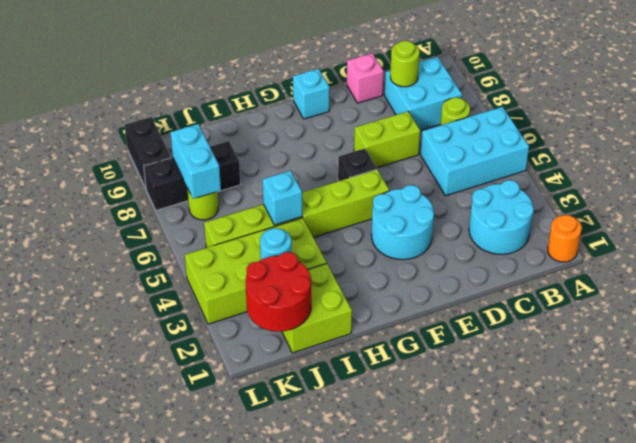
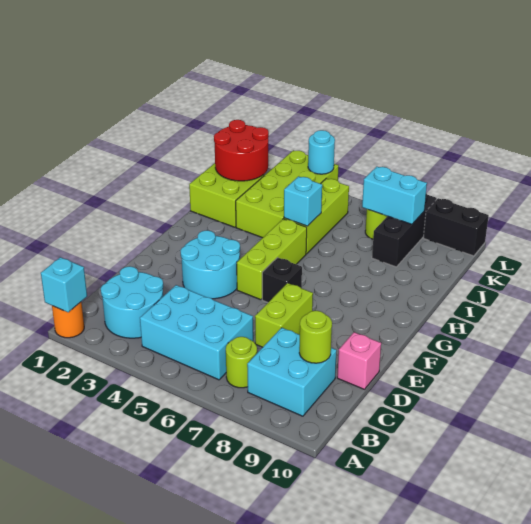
cyan brick A5:C6 level 1 -> cyan brick B4:C6 level 1
cyan brick F10 level 1 -> cyan brick A1 level 2
cyan round brick J3 level 2 -> cyan round brick L4 level 2

